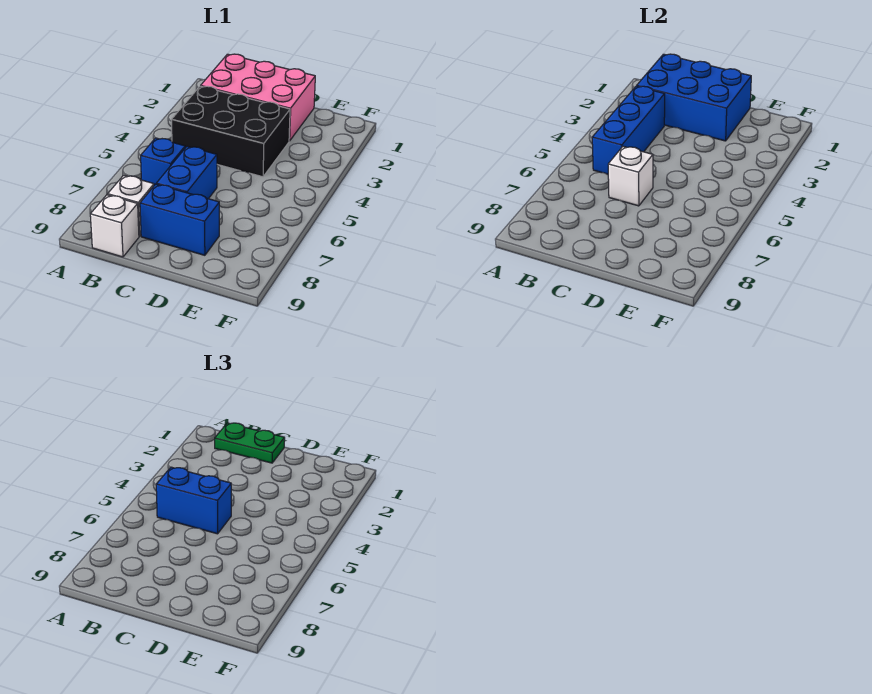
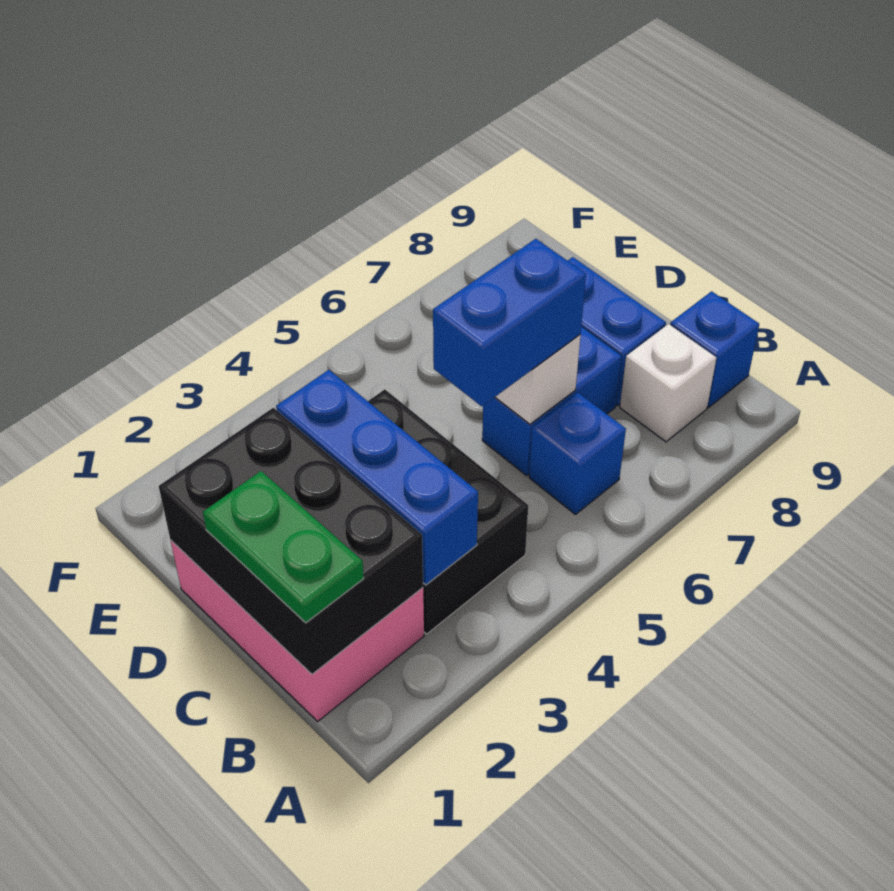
blue brick B1:D2 level 2 -> black brick B1:D2 level 2
blue brick B3:B5 level 2 -> blue brick B3:D3 level 2
blue brick B5:C5 level 3 -> blue brick C5:C6 level 3
white brick B9 level 1 -> blue brick B9 level 1

